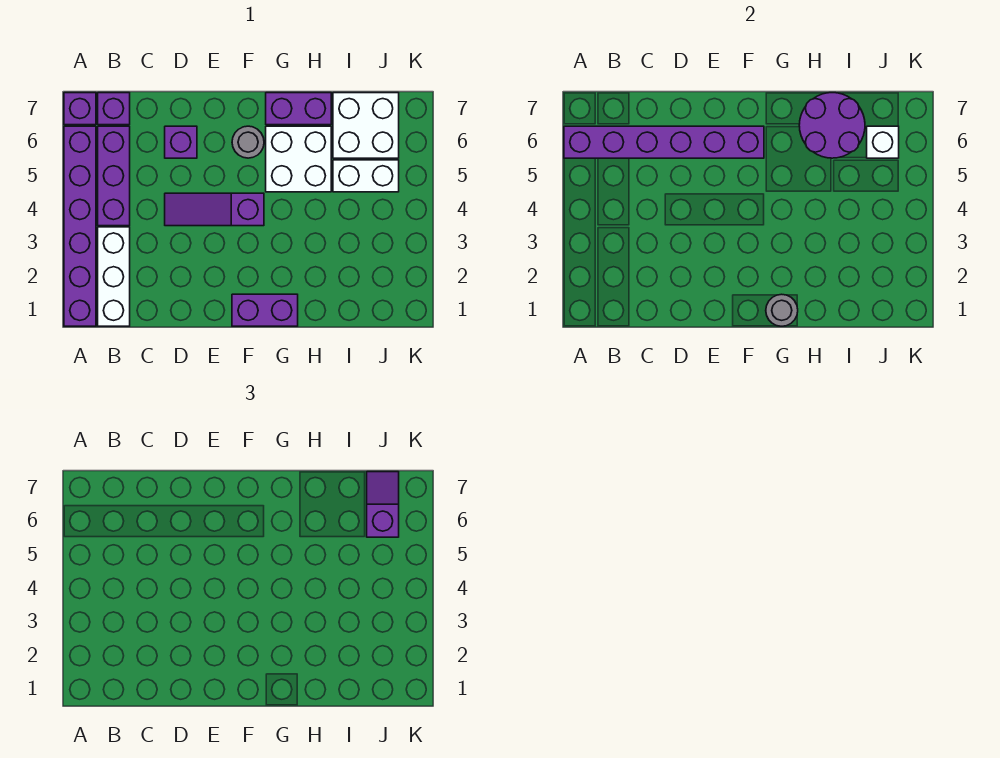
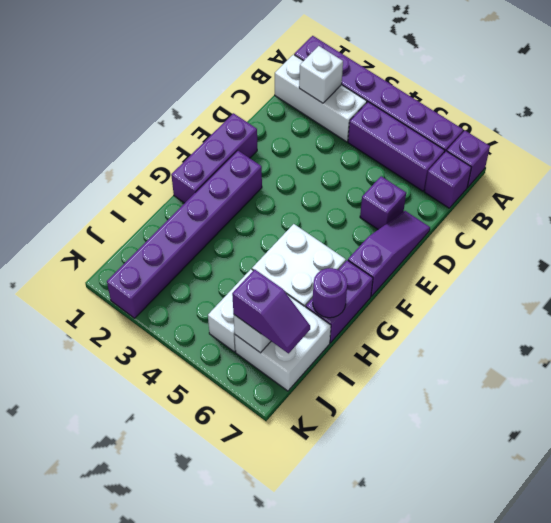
purple brick A6:F6 level 2 -> purple brick F2:K2 level 1
none -> white brick B2 level 2
purple slope D4:F4 level 1 top F -> purple slope D7:F7 level 1 top F
purple brick F1:G1 level 1 -> purple brick E1:G1 level 1
grey round brick F6 level 1 -> none
grey round brick G1 level 2 -> none
purple round brick H6:I7 level 2 -> purple round brick H7 level 2

